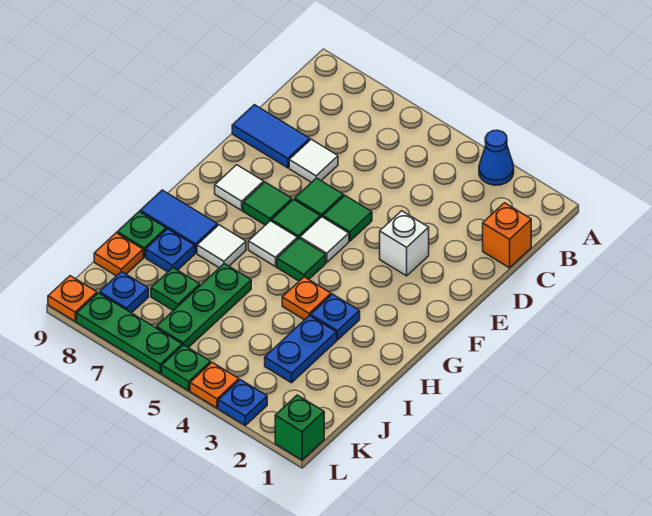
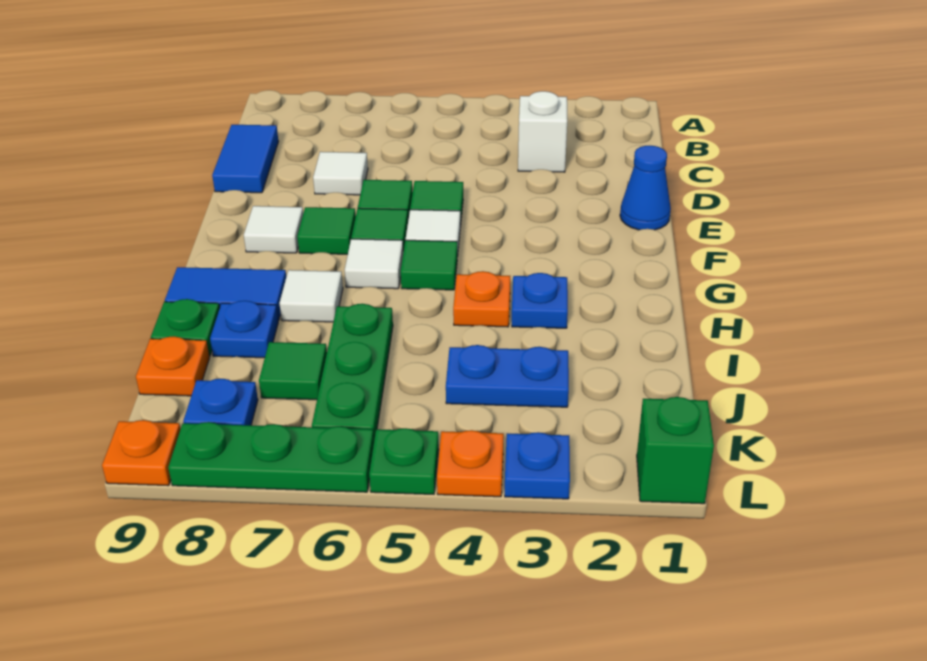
blue cone A3 level 1 -> blue cone E1 level 1
orange brick C1 level 1 -> none
blue tile D8:D9 level 1 -> blue tile C9:D9 level 1
white brick E3 level 1 -> white brick C3 level 1
blue plate I3:J3 level 1 -> blue plate J3:J4 level 1
green plate J7 level 1 -> green tile J7 level 1

